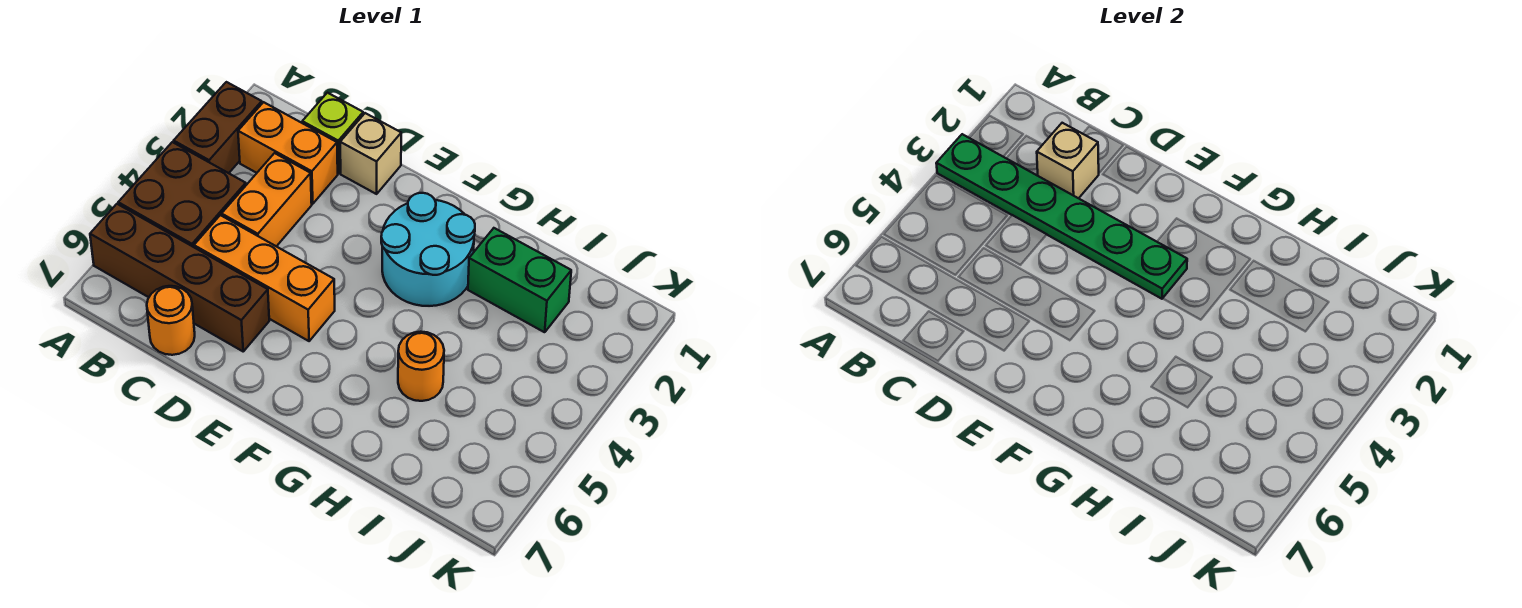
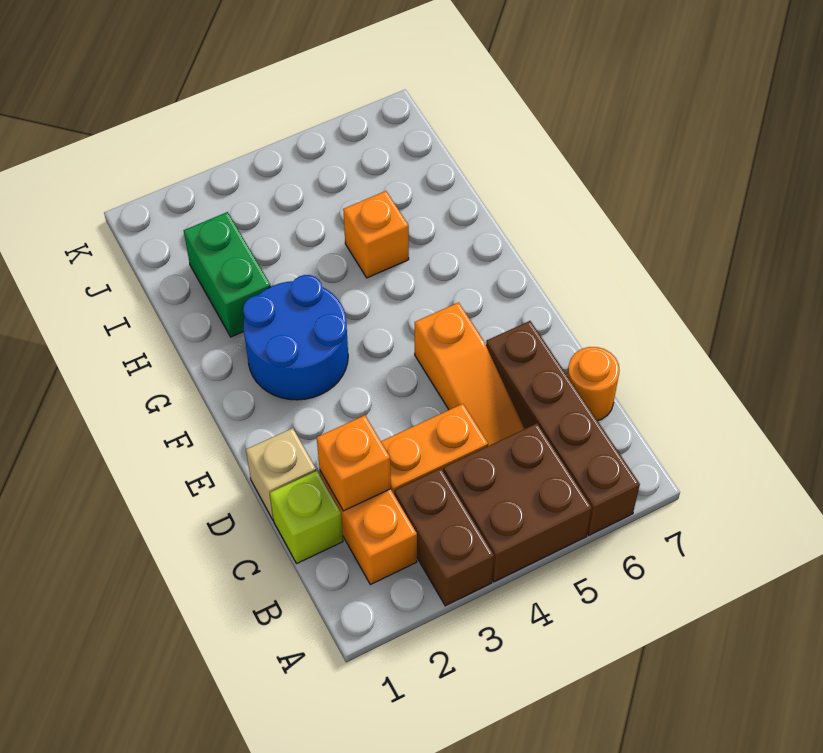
brown brick A2:A3 level 1 -> brown brick A3:B3 level 1
green plate A3:F3 level 2 -> none
tan brick C2 level 2 -> orange brick C2 level 2
orange brick C5:E5 level 1 -> orange slope C5:E5 level 1 top E
cyan round brick F2:G3 level 1 -> blue round brick F2:G3 level 1
orange round brick H5 level 1 -> orange brick H5 level 1

